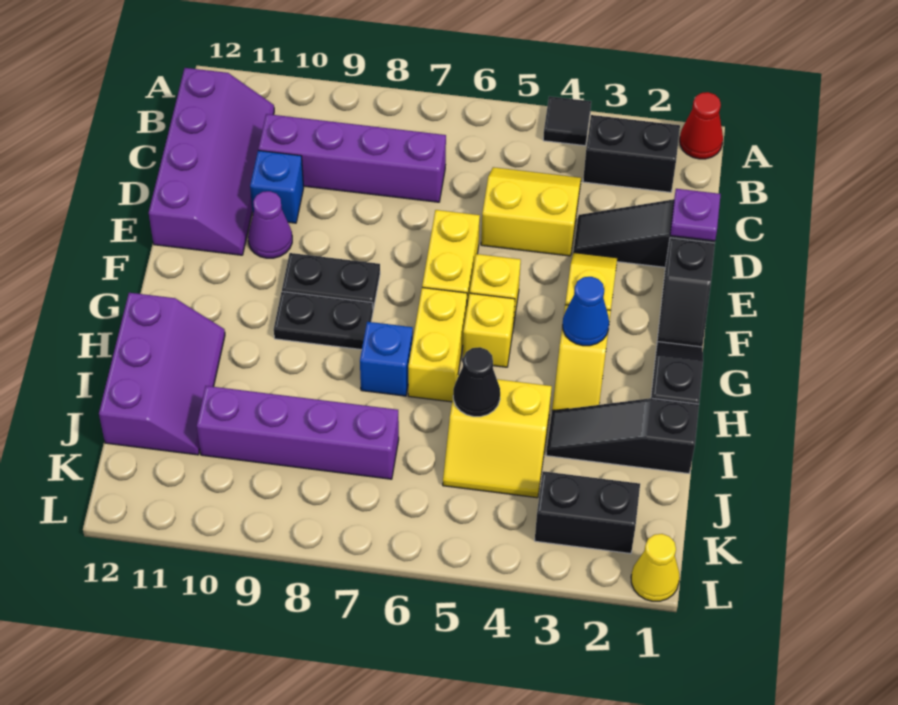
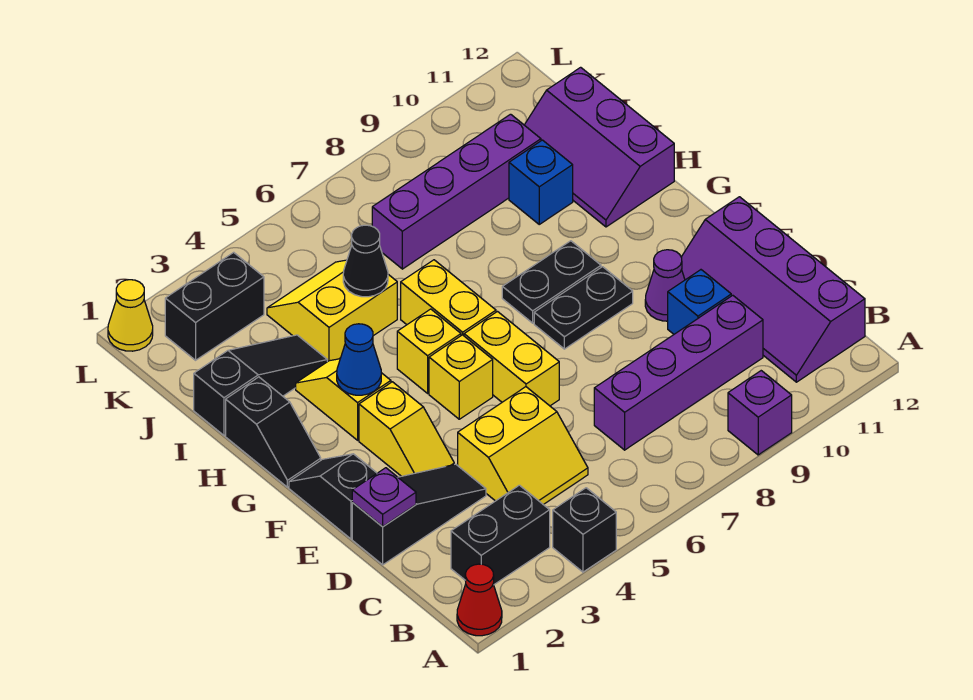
black tile A4 level 1 -> black brick A4 level 1
none -> purple brick A9 level 1
blue brick H7 level 1 -> blue brick I10 level 1

